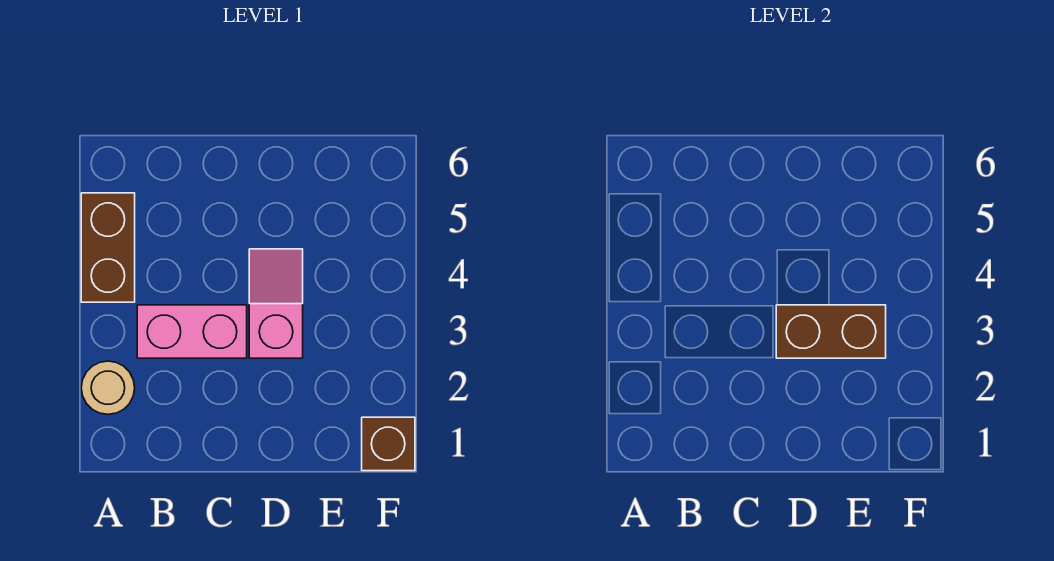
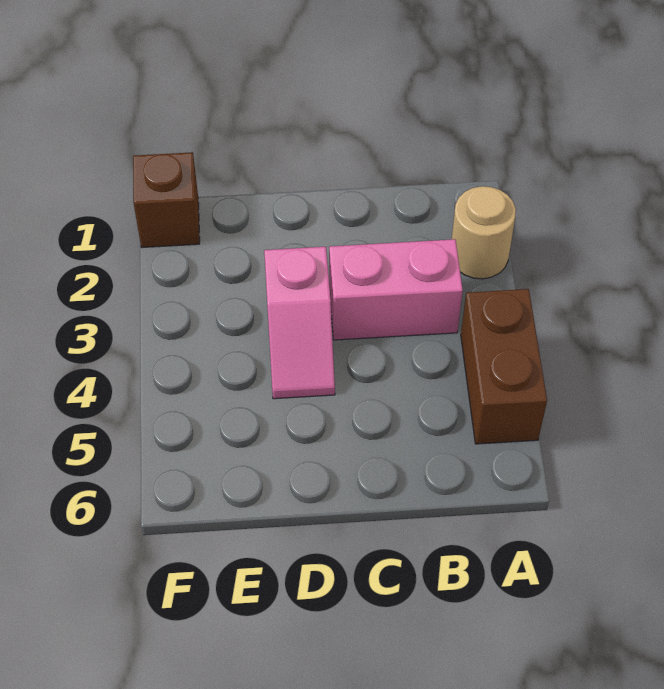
brown brick D3:E3 level 2 -> none

